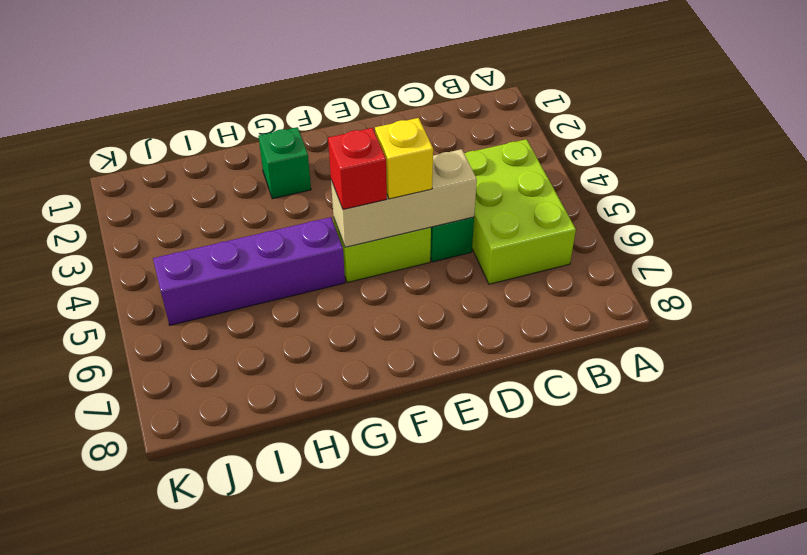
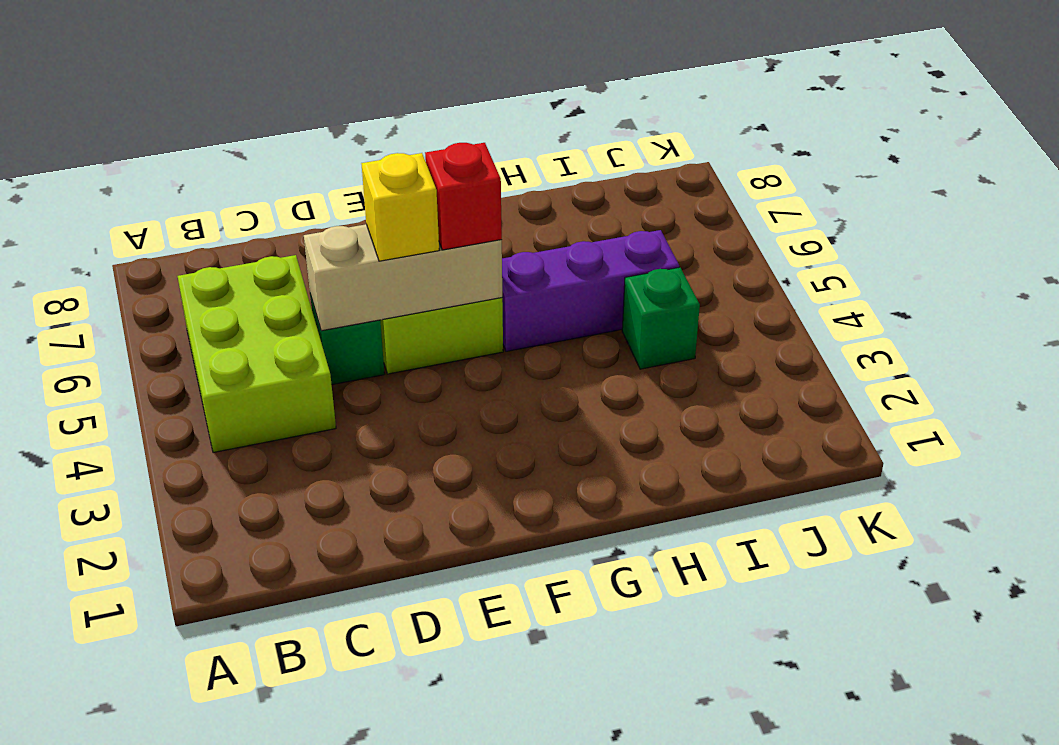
green brick G2 level 1 -> green brick I4 level 1
purple brick G5:J5 level 1 -> purple brick G5:I5 level 1

